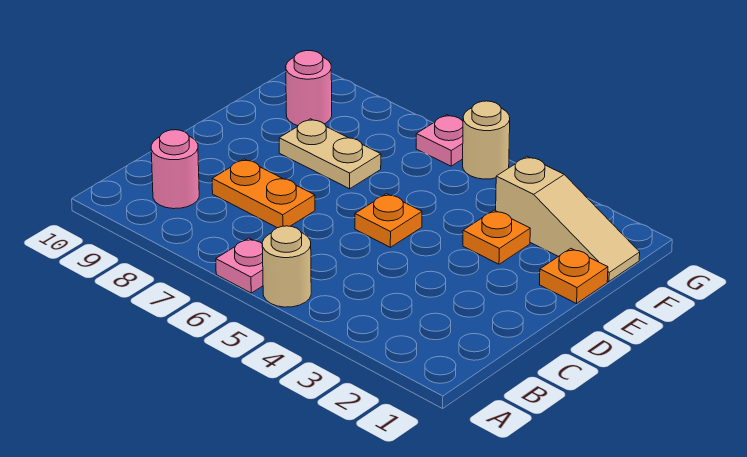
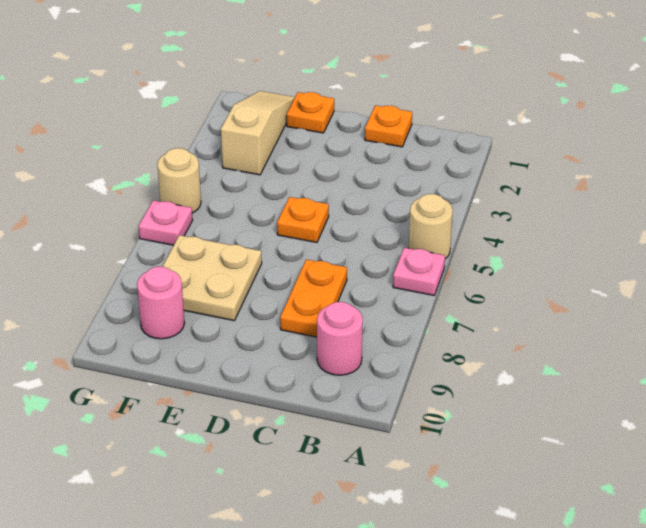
orange plate E3 level 1 -> orange plate C1 level 1
tan plate E7:E8 level 1 -> tan plate E7:F8 level 1

